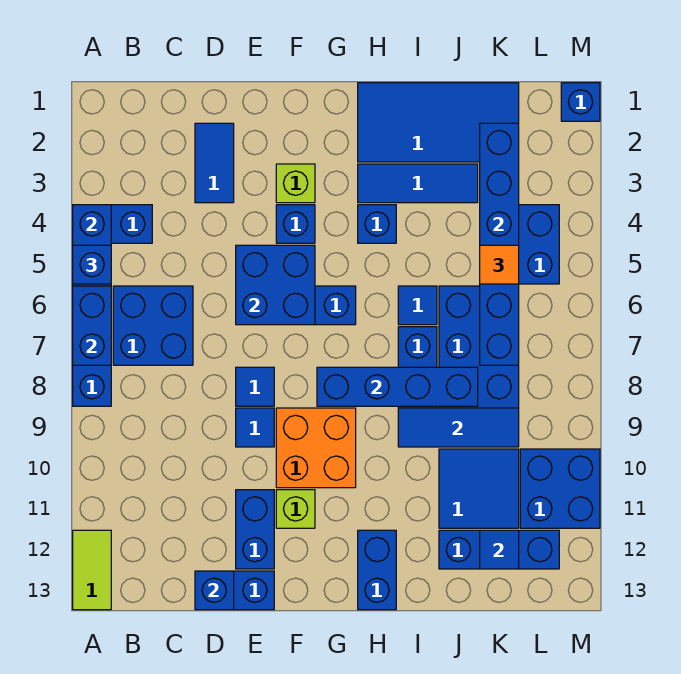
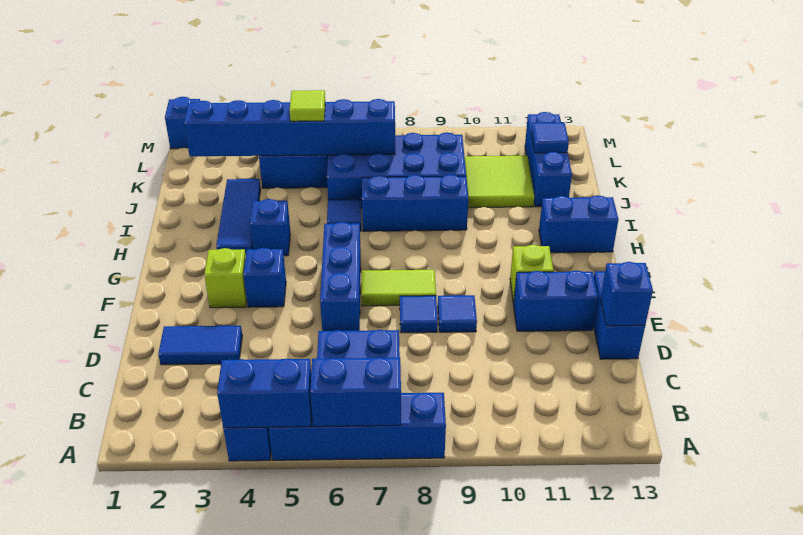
blue brick A5 level 3 -> none
lime tile A12:A13 level 1 -> lime tile F7:F8 level 1
blue brick E5:F6 level 2 -> none
orange brick F9:G10 level 1 -> none
blue brick G8:J8 level 2 -> none
blue tile H1:K2 level 1 -> none
blue tile I9:K9 level 2 -> none
blue tile J10:K11 level 1 -> lime tile J10:K11 level 1
orange tile K5 level 3 -> lime tile K5 level 3
blue brick L10:M11 level 1 -> none

